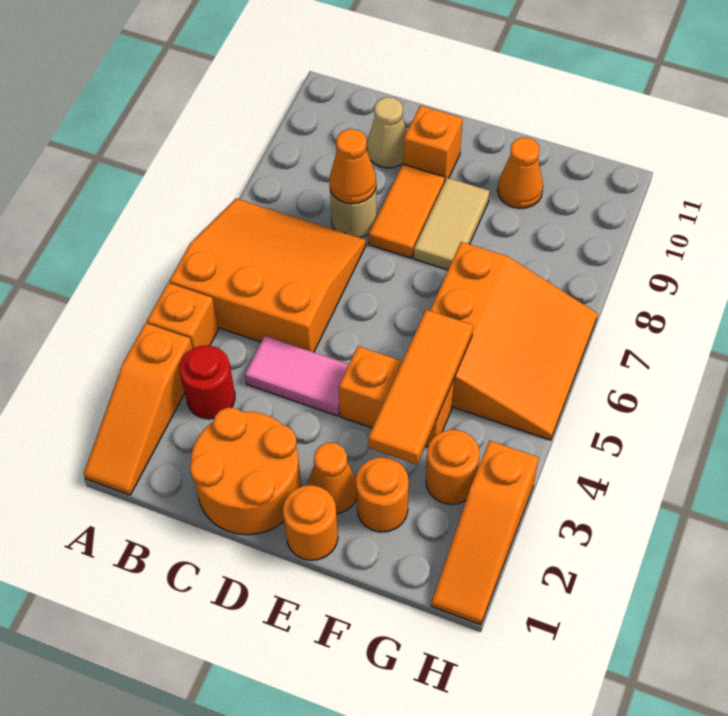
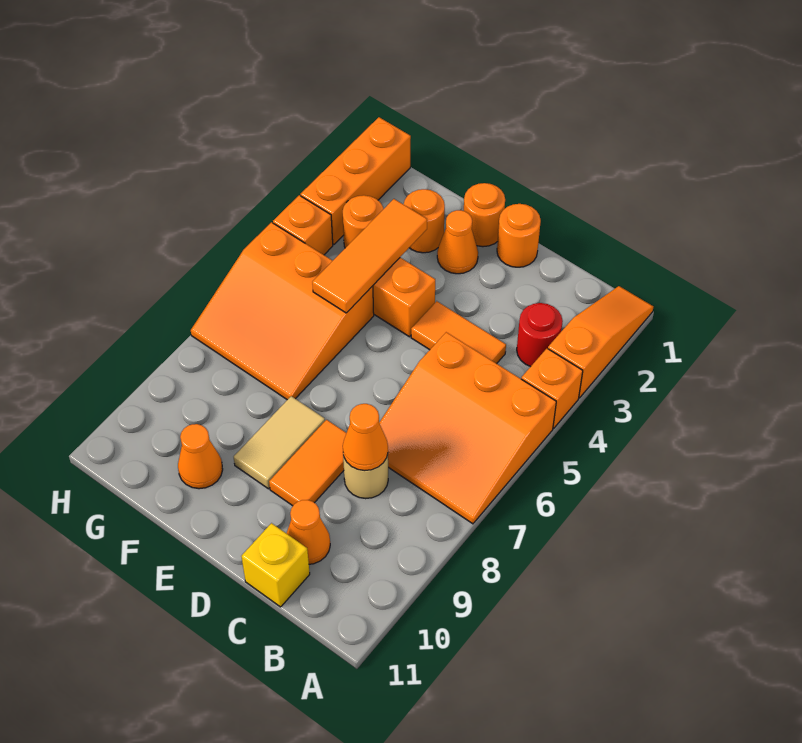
orange round brick C1:D2 level 1 -> orange round brick D1 level 1
pink tile C4:D4 level 1 -> orange tile C4:D4 level 1
tan cone C10 level 1 -> orange cone C10 level 1
none -> yellow brick C11 level 1
orange brick D10 level 1 -> orange brick H4 level 1
orange slope F5:H7 level 1 top F -> orange slope F5:H7 level 1 top 5
orange slope H1:H3 level 1 top 3 -> orange brick H1:H3 level 1

